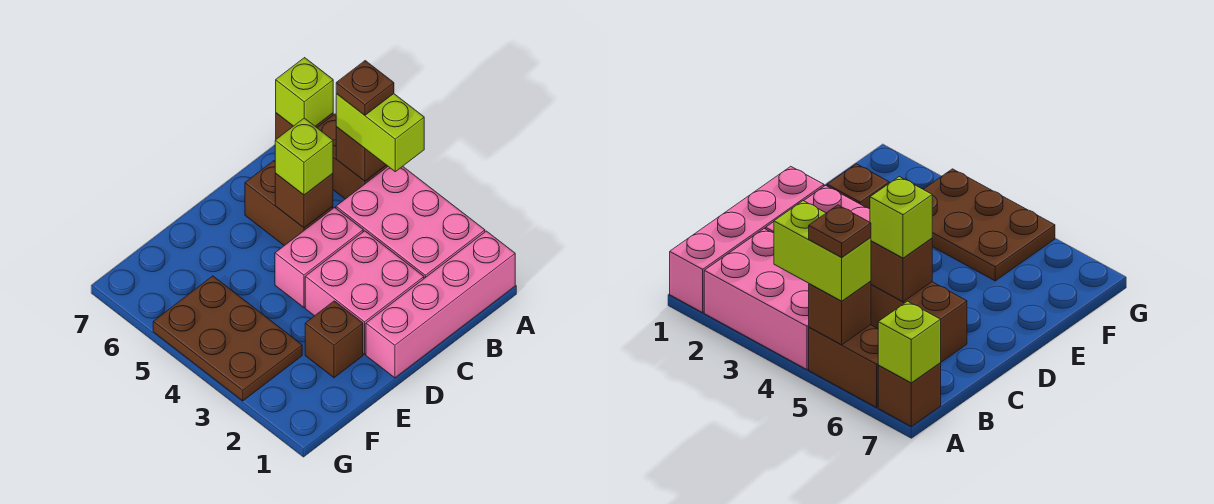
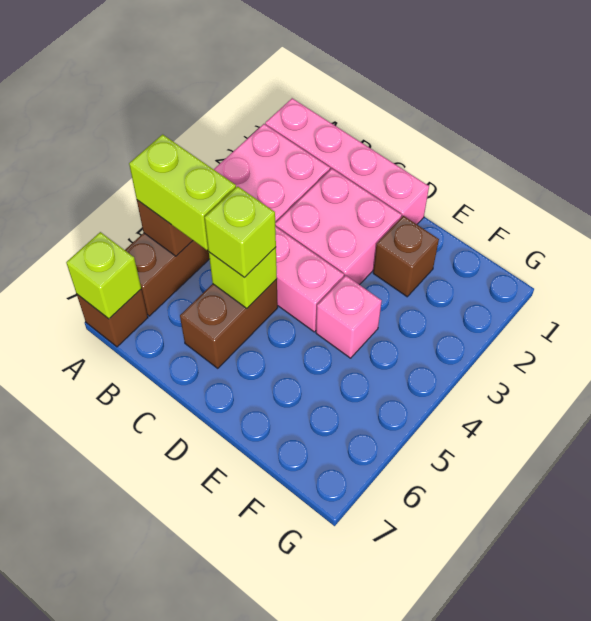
lime brick A4:A5 level 3 -> lime brick A5:B5 level 3
brown plate A5 level 4 -> none
brown brick C5 level 2 -> lime brick C5 level 2
none -> pink brick E4 level 1
brown plate F3:G5 level 1 -> none

